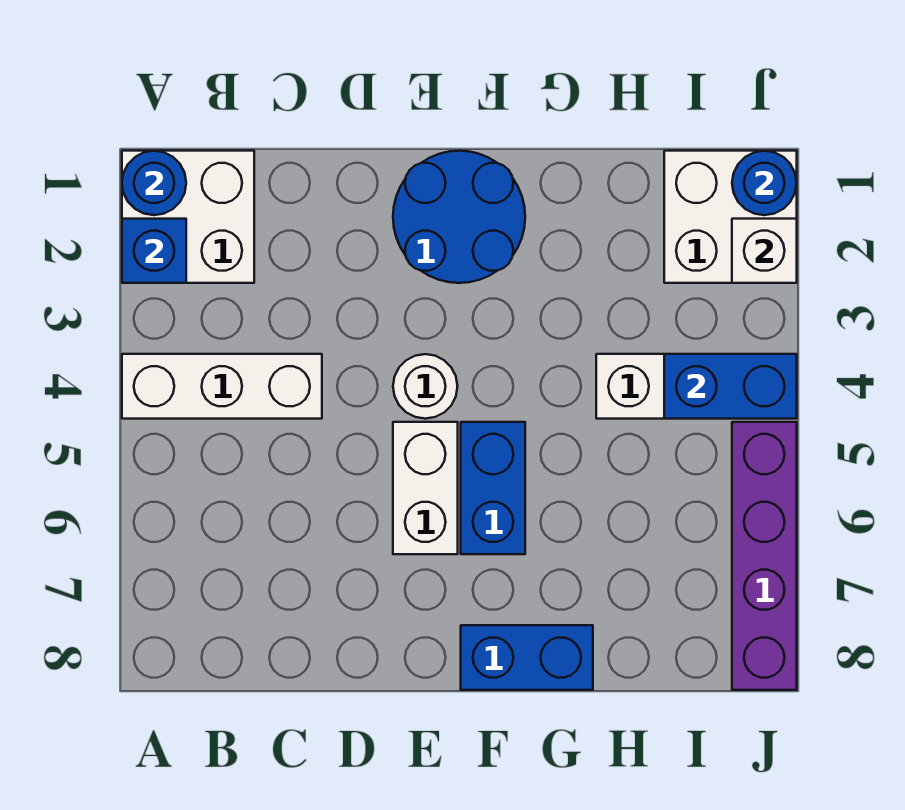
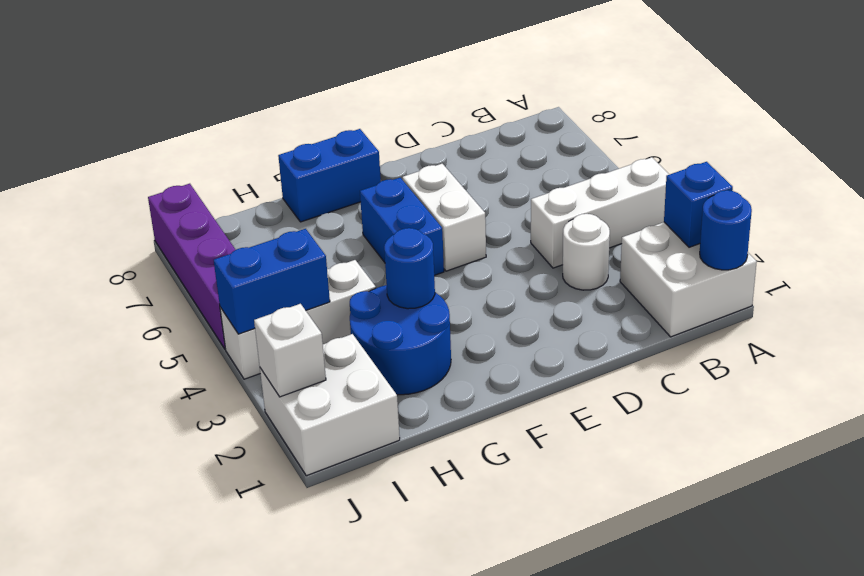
blue round brick E1:F2 level 1 -> blue round brick G2:H3 level 1
white round brick E4 level 1 -> white round brick C3 level 1
blue round brick J1 level 2 -> blue round brick G3 level 2

